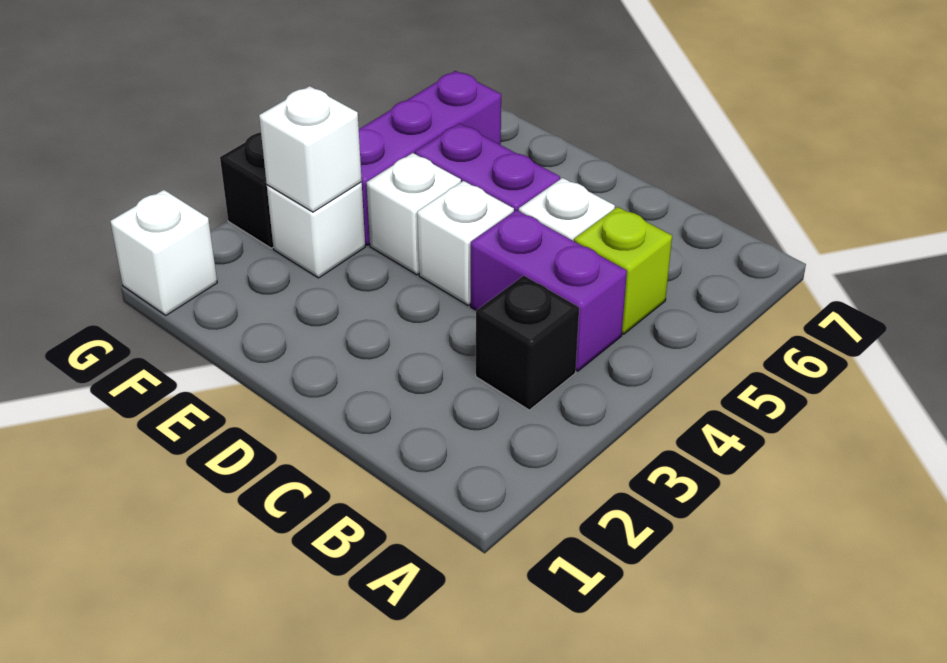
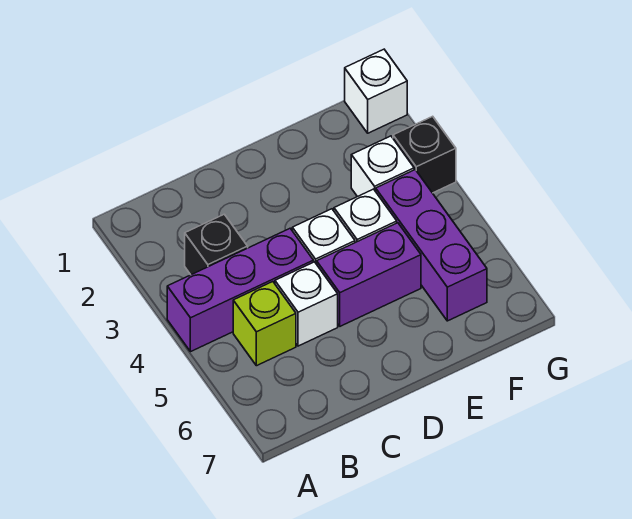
purple brick B4:C4 level 1 -> purple brick A4:C4 level 1
white brick F3 level 2 -> none

